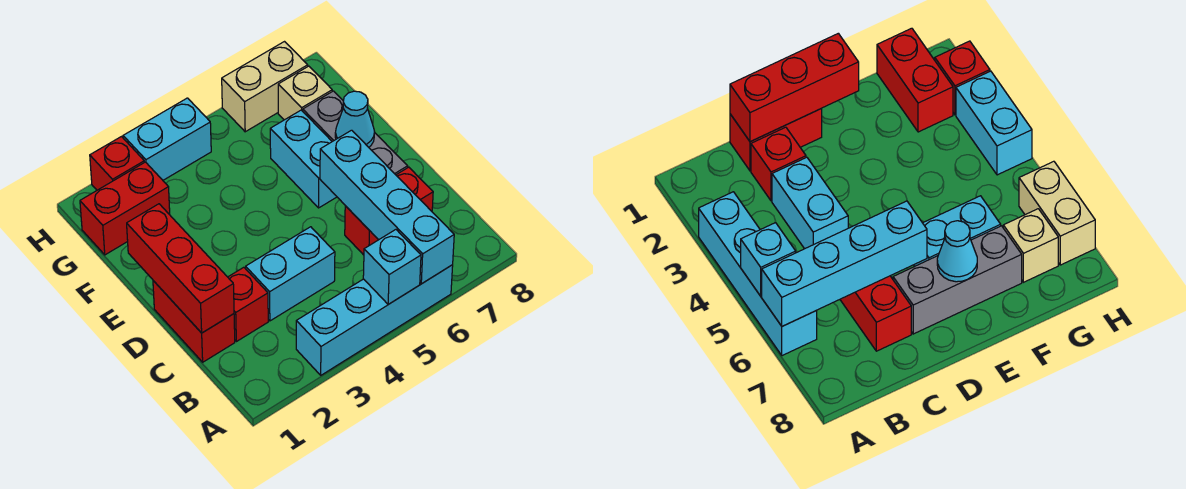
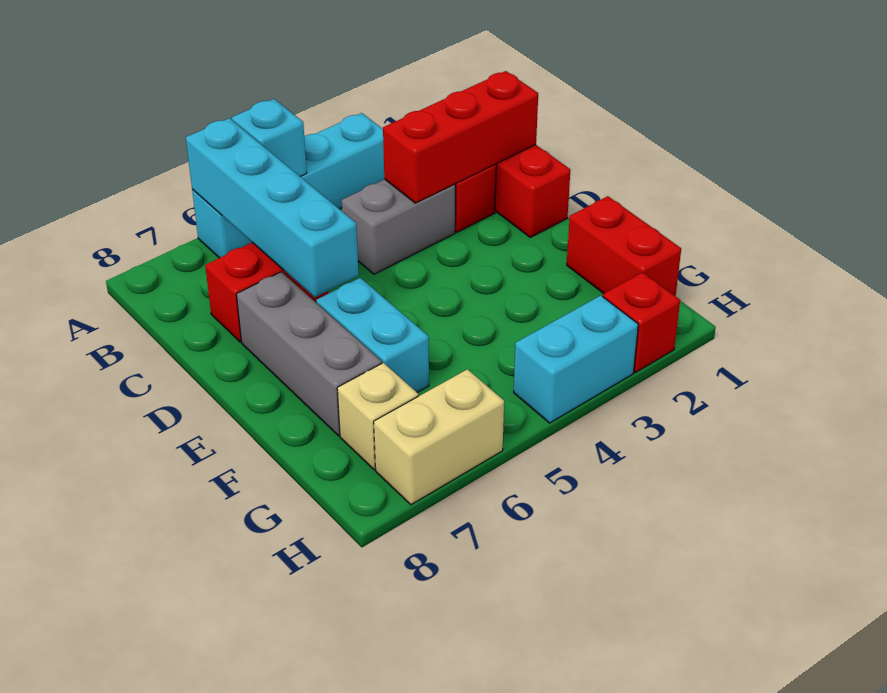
red brick C1:E1 level 2 -> red brick C1:C3 level 2
cyan brick C3:C4 level 1 -> grey brick C3:C4 level 1
cyan cone E7 level 2 -> none
red brick G1:G2 level 1 -> red brick F1:G1 level 1

